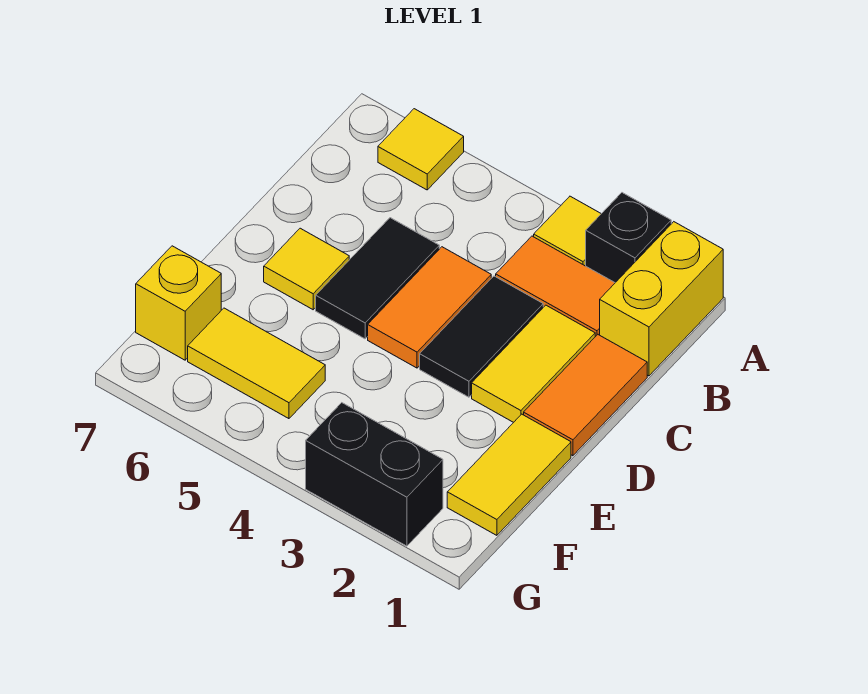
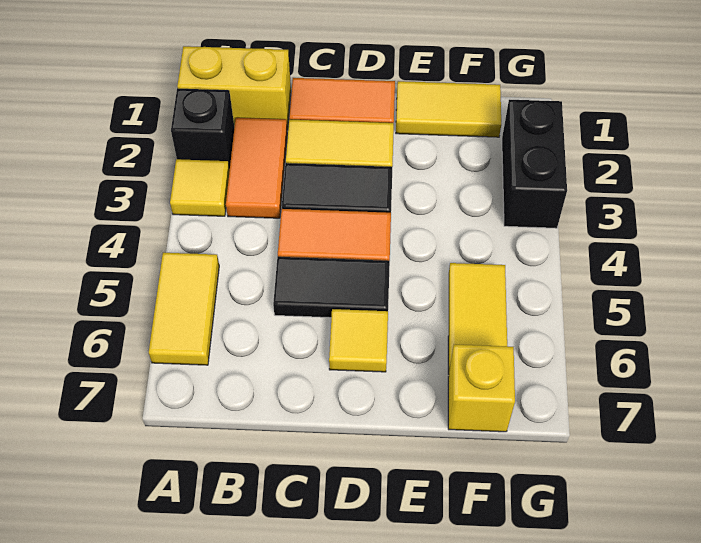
yellow tile A6 level 1 -> yellow tile A5:A6 level 1

